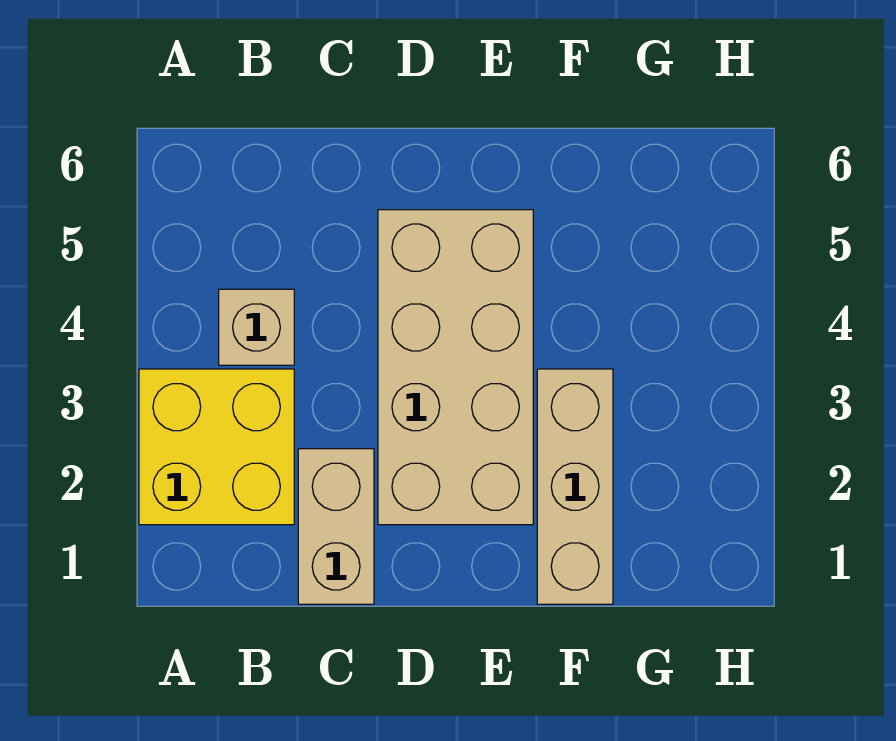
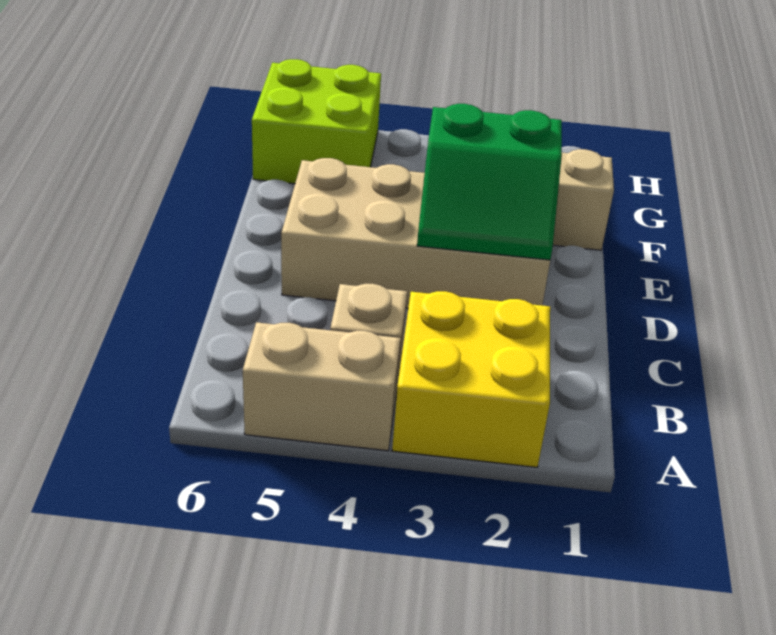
tan brick C1:C2 level 1 -> tan brick A4:A5 level 1
none -> green slope D2:E3 level 2 top E
none -> lime brick G5:H6 level 1

